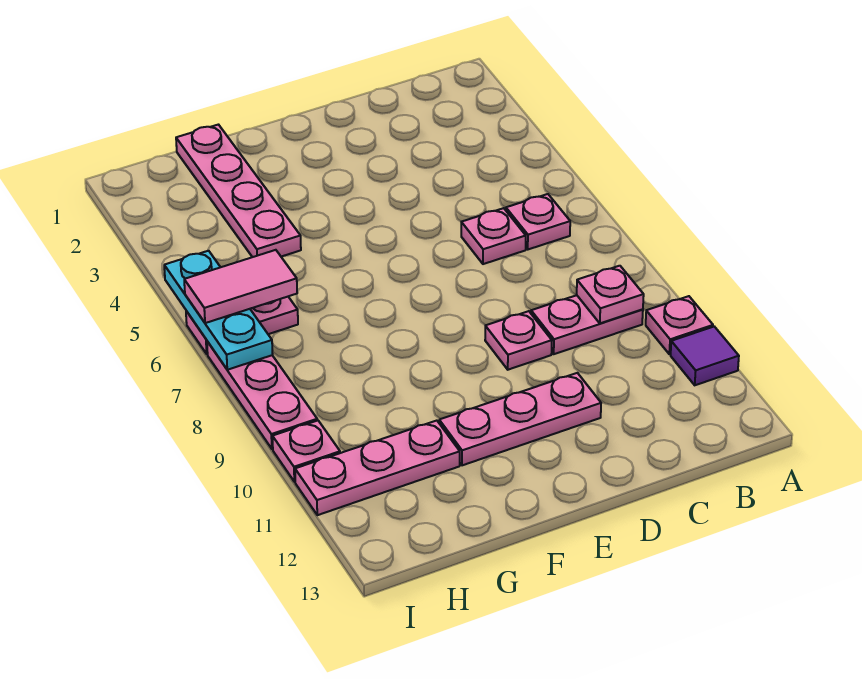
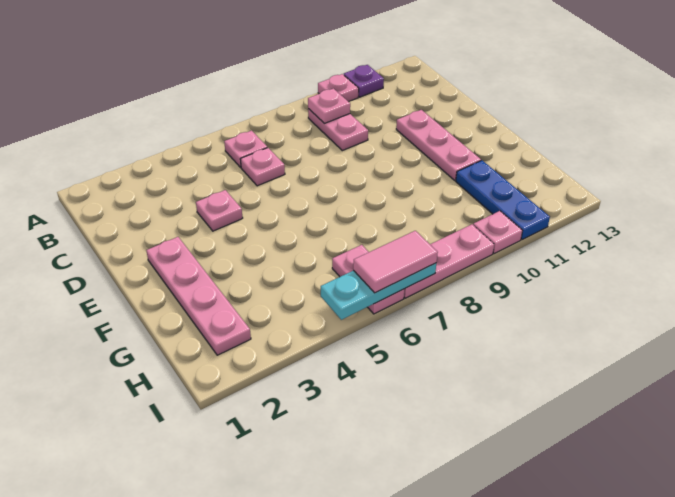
purple tile A11 level 1 -> purple plate A11 level 1
pink plate D9 level 1 -> pink plate D4 level 1
pink plate G1:G4 level 1 -> pink plate E2:H2 level 1
pink plate G11:I11 level 1 -> blue plate G11:I11 level 1
pink tile H6:I6 level 3 -> pink tile I6:I7 level 3

